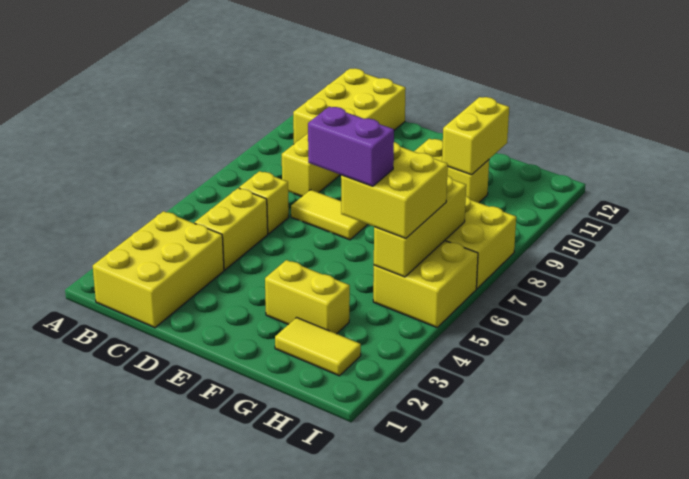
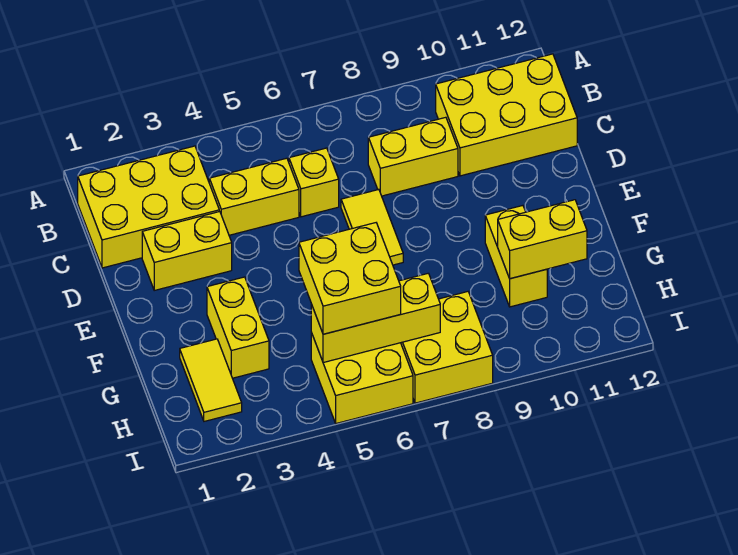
none -> yellow brick D2:D3 level 1
purple brick F5:G5 level 4 -> none

